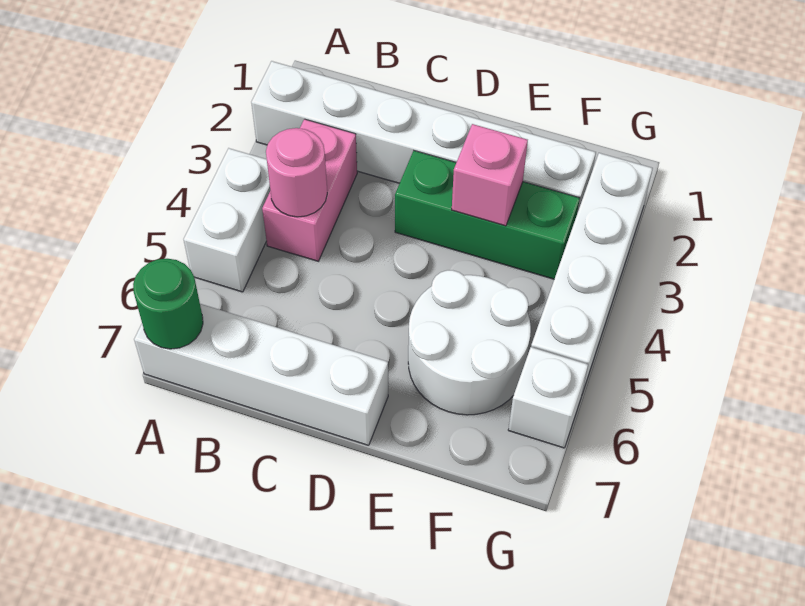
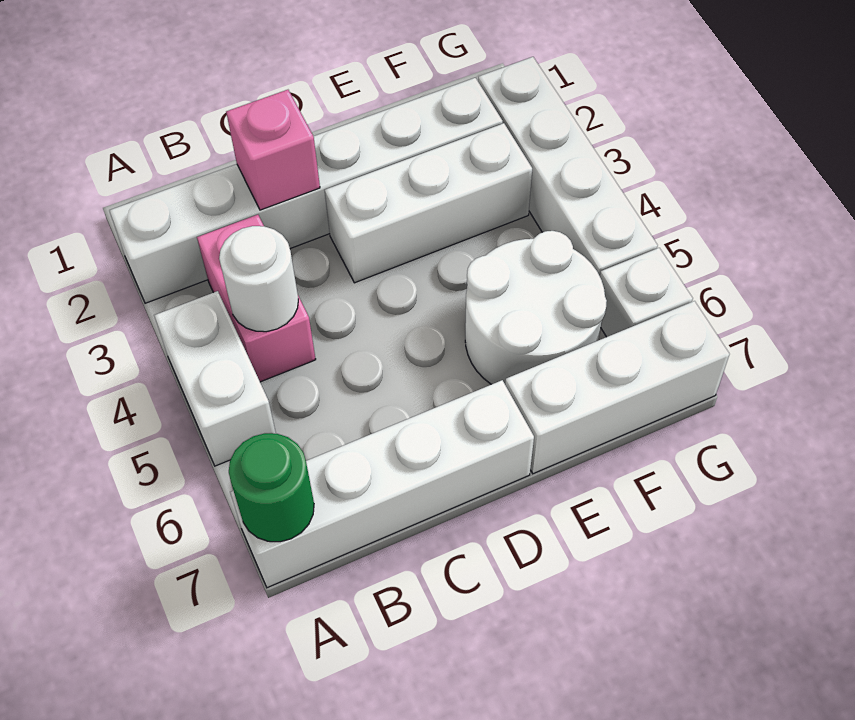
pink round brick B4 level 2 -> white round brick B4 level 2
green brick D3:F3 level 1 -> white brick D3:F3 level 1
pink brick E3 level 2 -> pink brick C2 level 2
none -> white brick E7:G7 level 1

